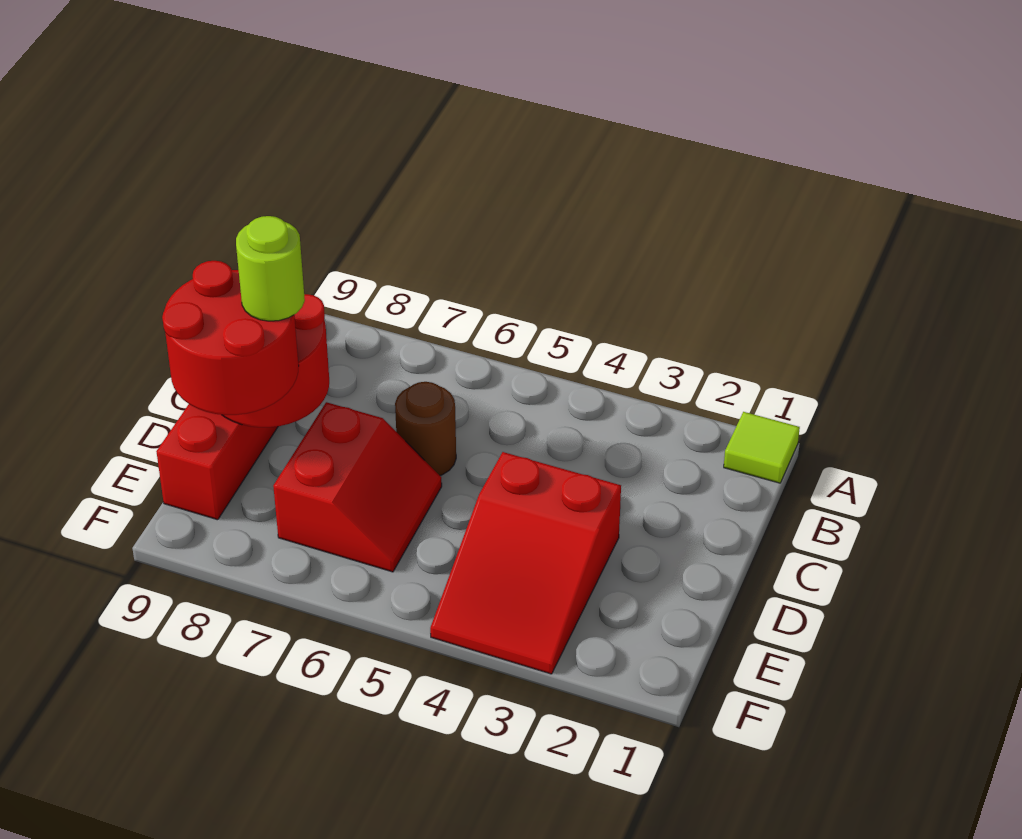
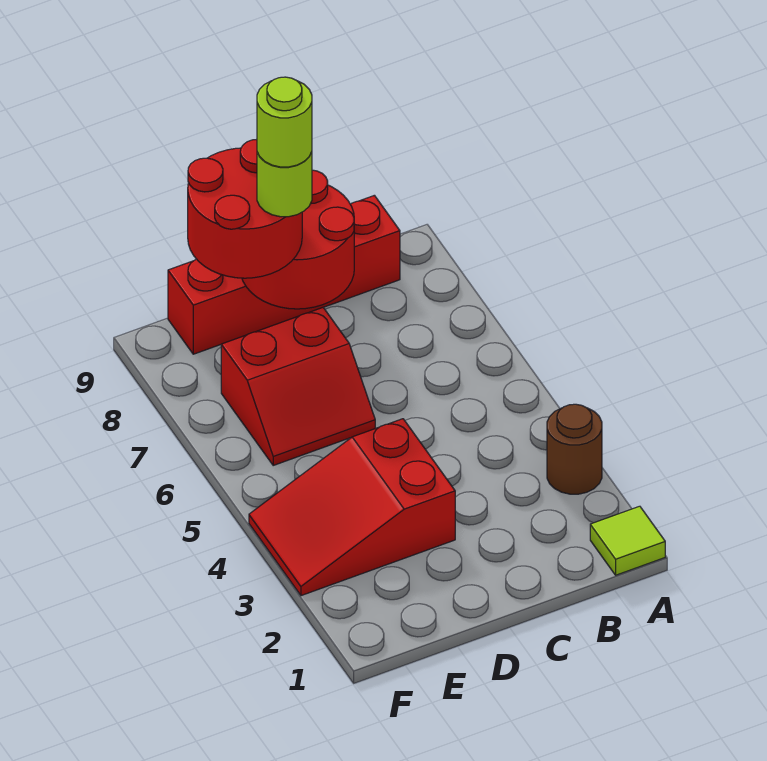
brown round brick C6 level 1 -> brown round brick A3 level 1
none -> lime round brick D8 level 5

